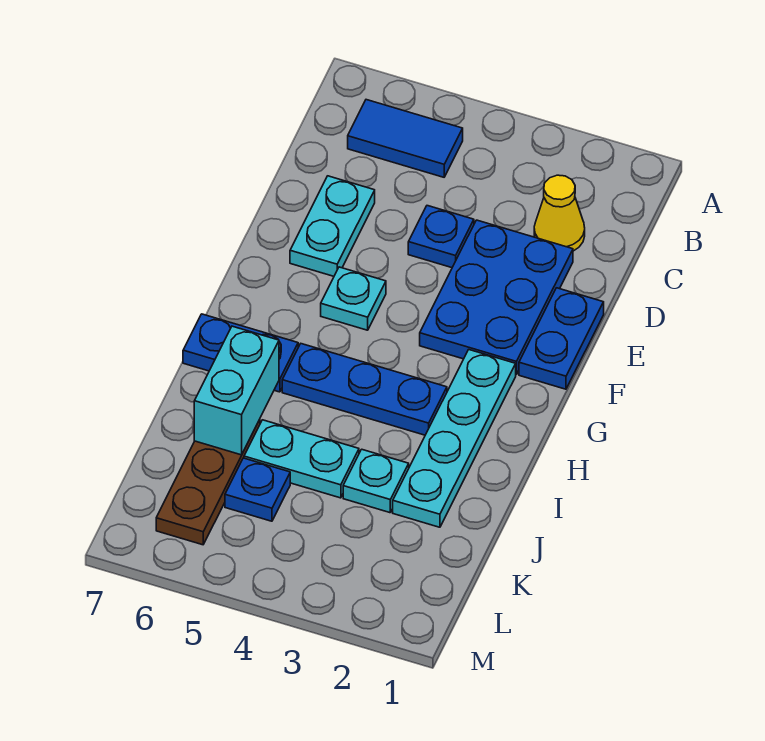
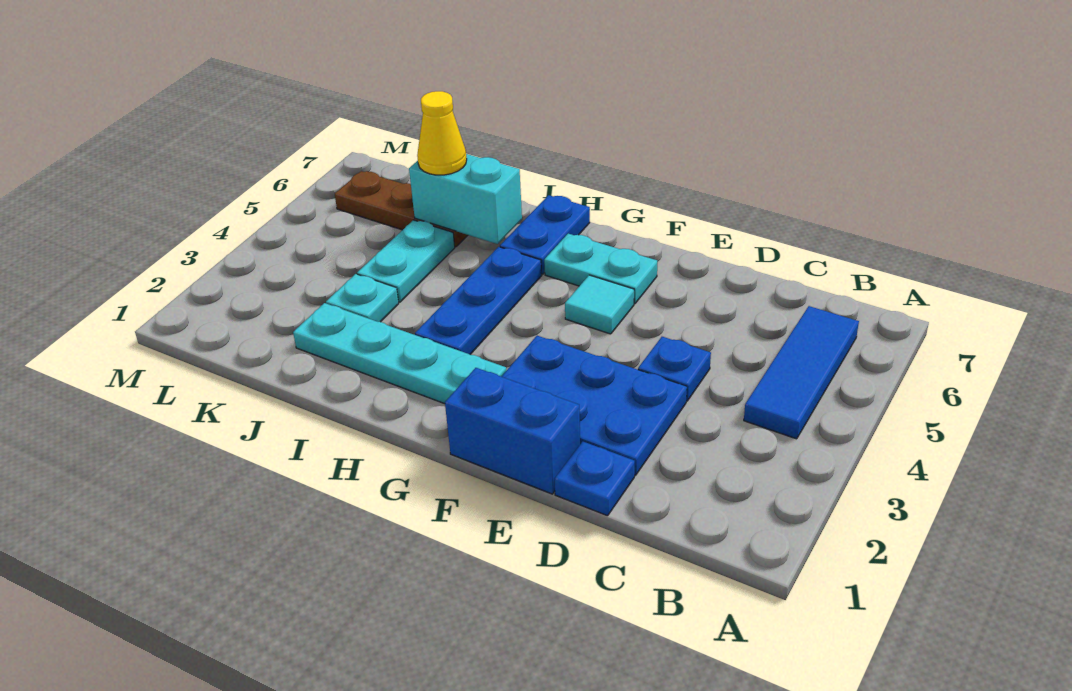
blue tile B5:B6 level 1 -> blue tile B4:B6 level 1
yellow cone C2 level 1 -> yellow cone J6 level 3
cyan plate D6:E6 level 1 -> cyan plate F6:G6 level 1
blue plate E1:F1 level 1 -> blue brick E1:F1 level 1
cyan plate F5 level 1 -> cyan tile F5 level 1
blue plate K5 level 1 -> blue plate D1 level 1

